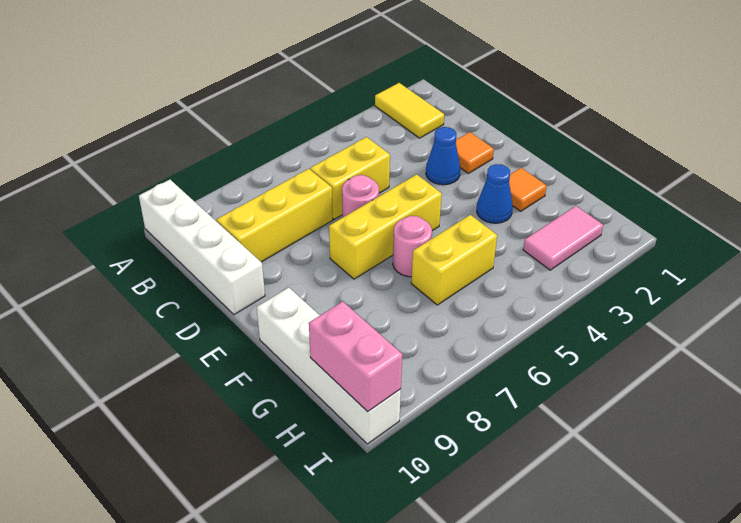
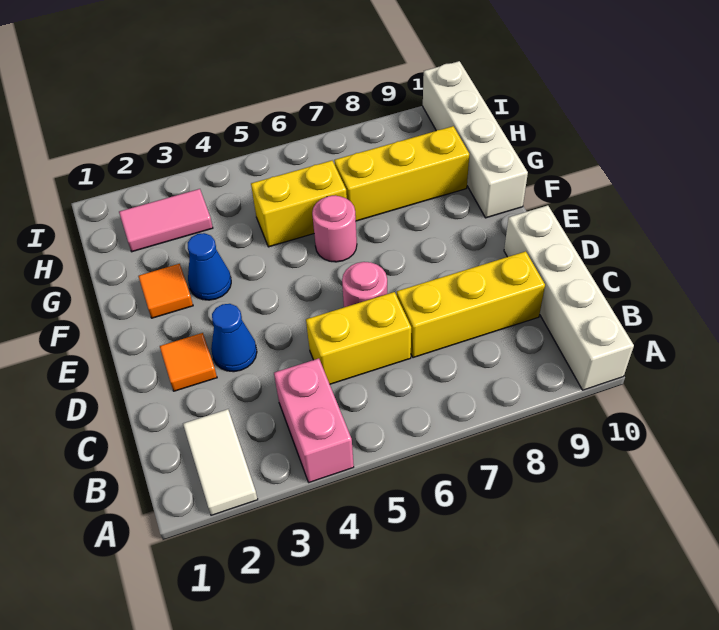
yellow tile A2:B2 level 1 -> white tile A2:B2 level 1
yellow brick E5:E7 level 1 -> yellow brick G7:G9 level 1
pink brick H10:I10 level 2 -> pink brick A4:B4 level 1

